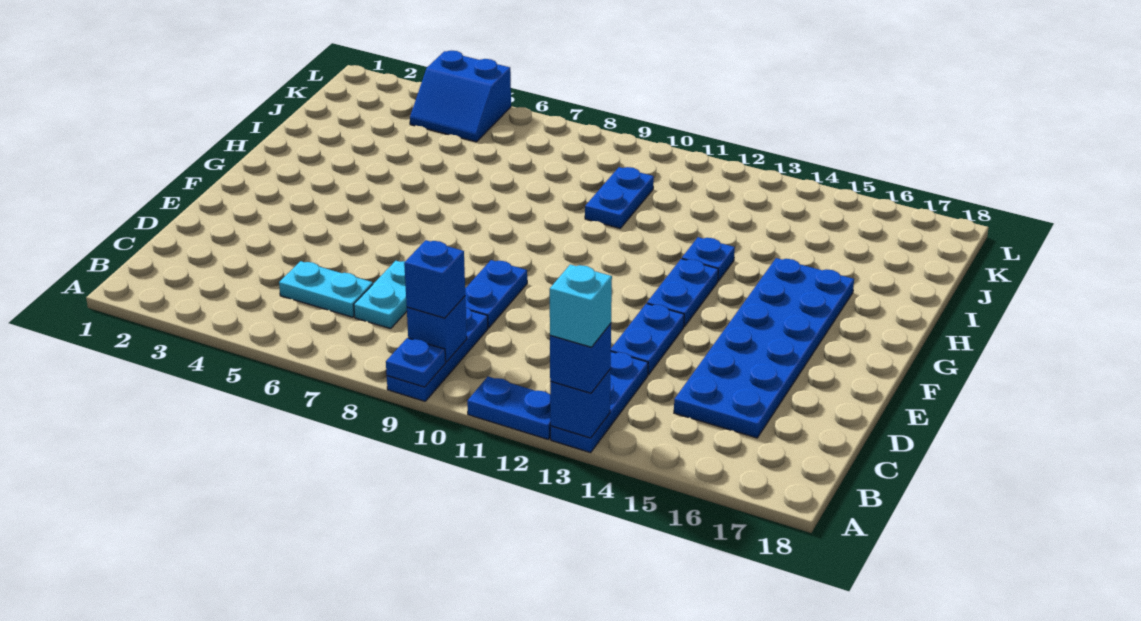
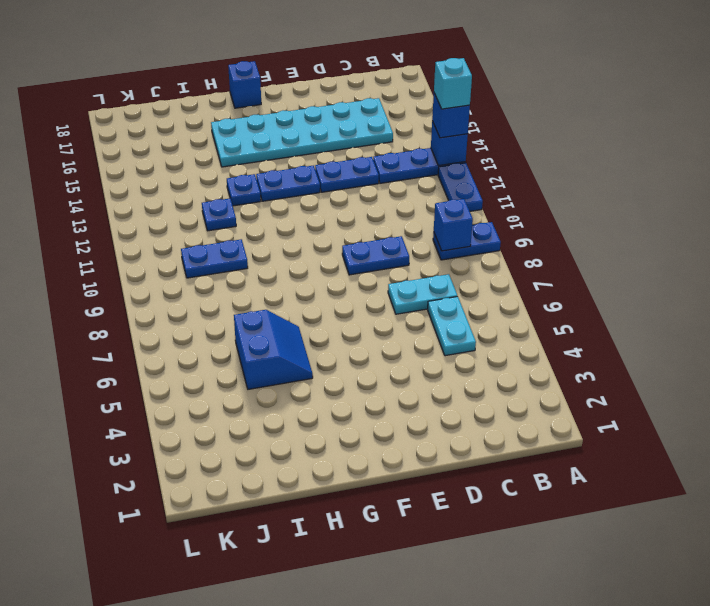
blue plate A9:C9 level 1 -> blue plate A9:B9 level 1
blue plate A9 level 2 -> blue plate I12 level 1
blue brick B9 level 3 -> blue brick G18 level 1
blue plate C15:H16 level 1 -> cyan plate C15:H16 level 1
blue slope K4:L5 level 1 top L -> blue slope H5:I6 level 1 top I

